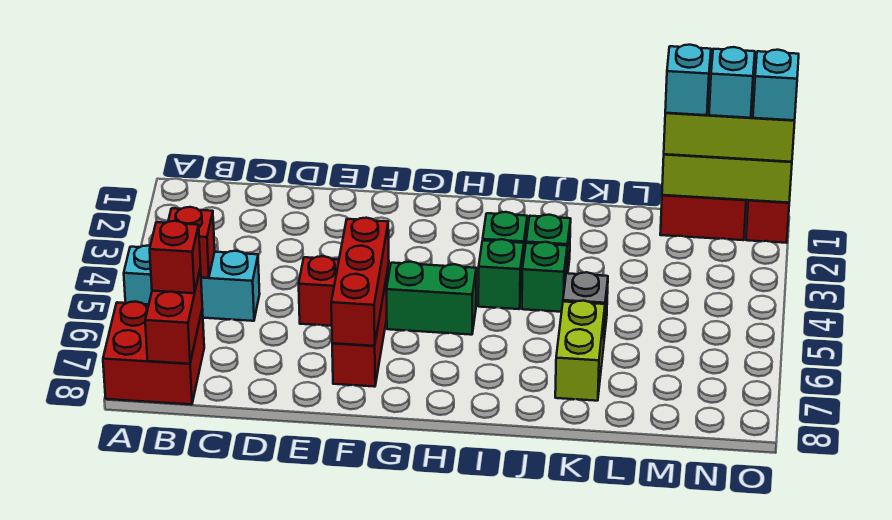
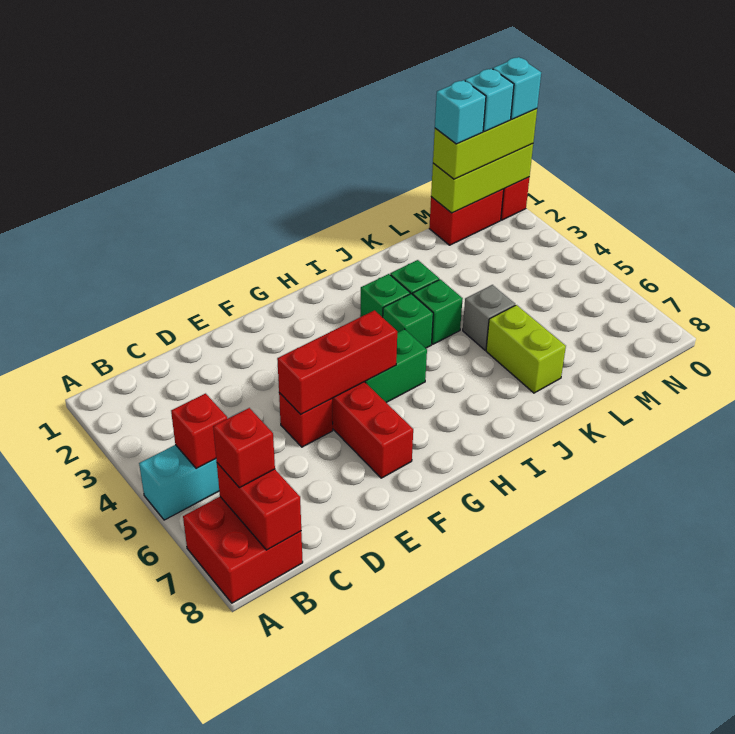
red brick F5:F7 level 2 -> red brick E5:G5 level 2

